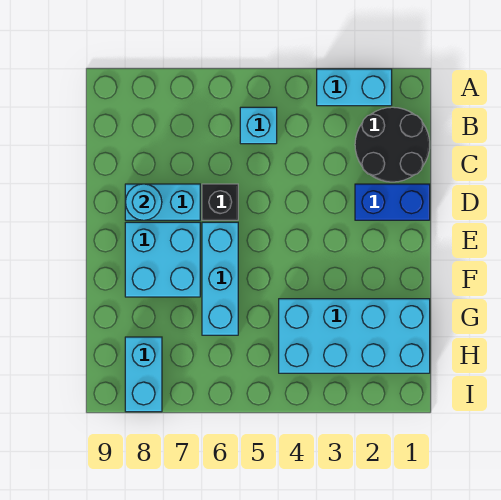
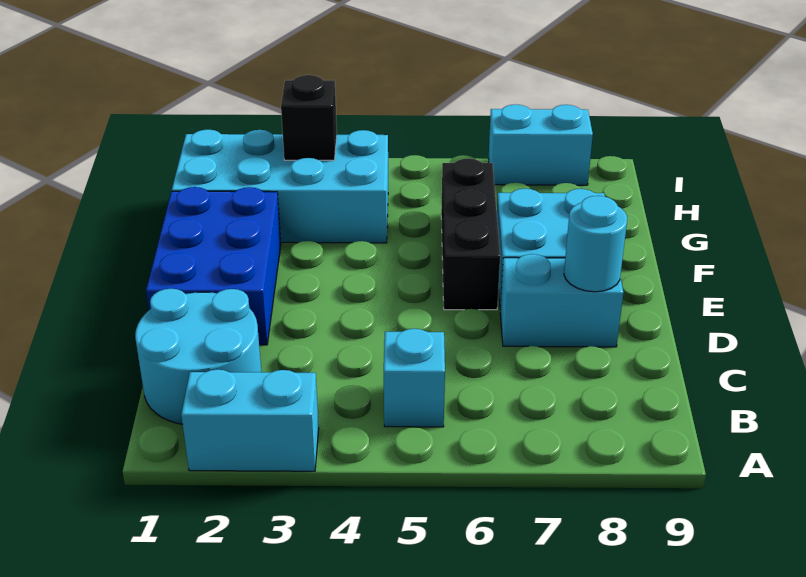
black round brick B1:C2 level 1 -> cyan round brick B1:C2 level 1
blue brick D1:D2 level 1 -> blue brick D1:F2 level 1
black brick D6 level 1 -> black brick H3 level 2
cyan brick E6:G6 level 1 -> black brick E6:G6 level 1
cyan brick H8:I8 level 1 -> cyan brick I7:I8 level 1

